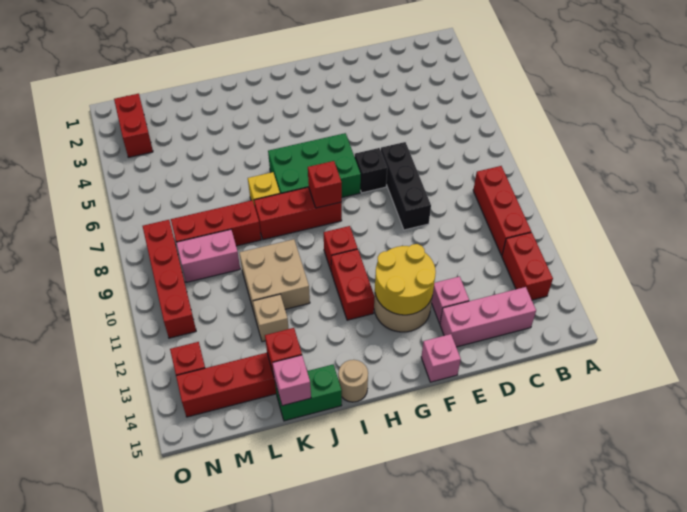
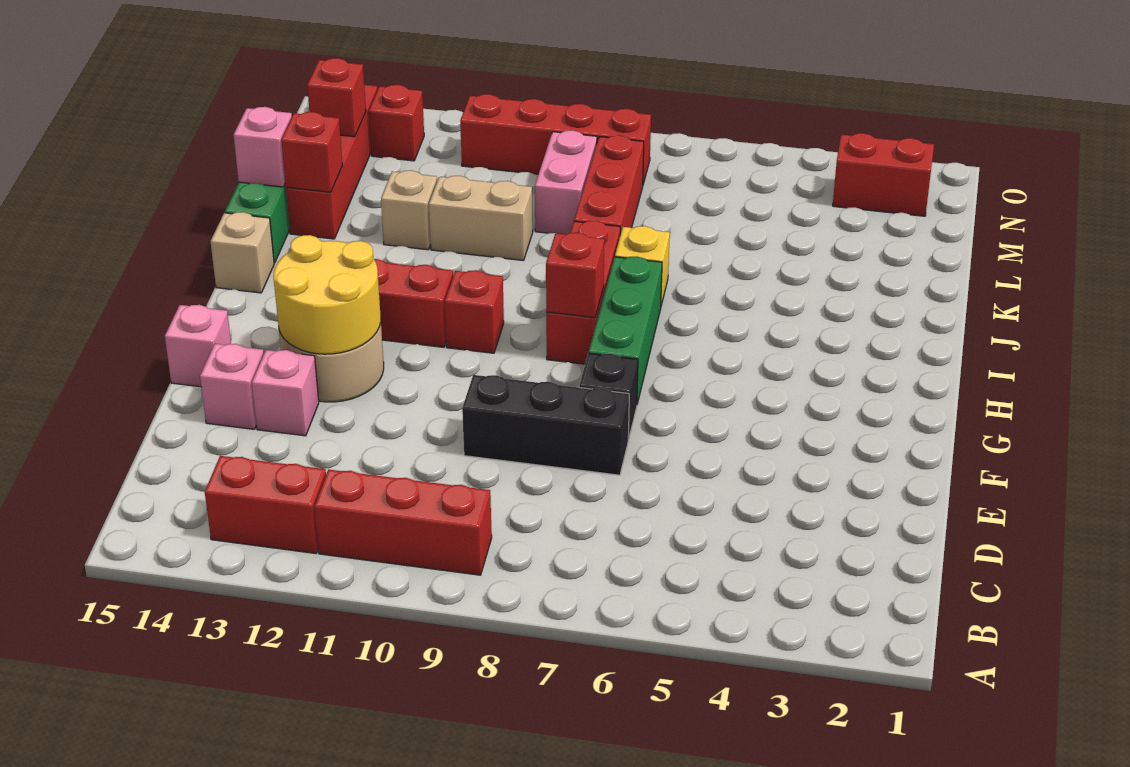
pink brick C14:E14 level 1 -> pink brick E14 level 1
green brick G6:I7 level 1 -> green brick G7:I7 level 1
tan round brick I15 level 1 -> tan brick I15 level 1
tan brick J10:K11 level 1 -> tan brick K10:K11 level 1
none -> red brick M14 level 2

